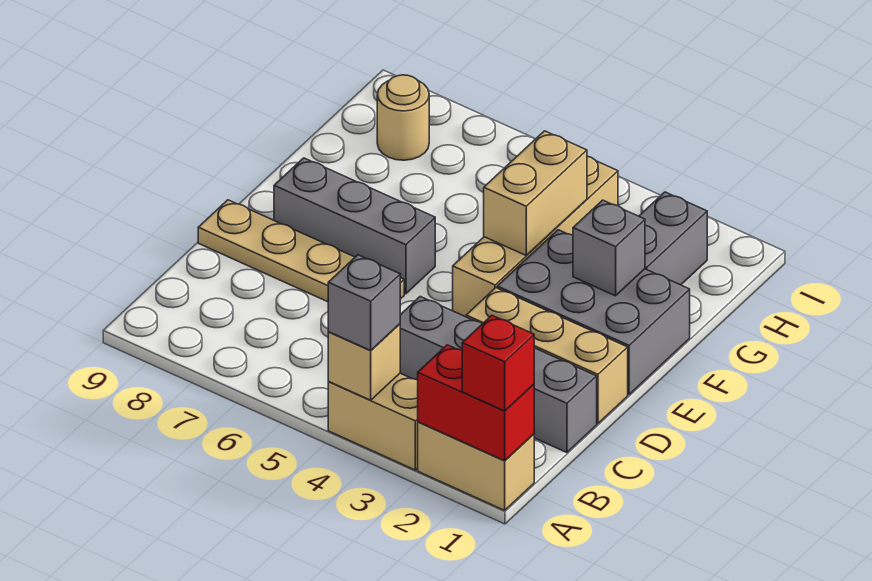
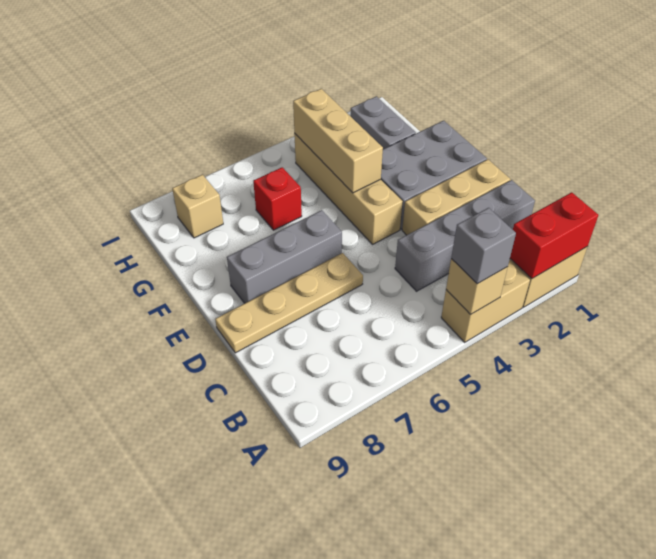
red brick A1 level 3 -> red brick G6 level 1
grey brick F2 level 2 -> none
tan brick F4:G4 level 2 -> tan brick F4:H4 level 2
tan round brick H8 level 1 -> tan brick H8 level 1

